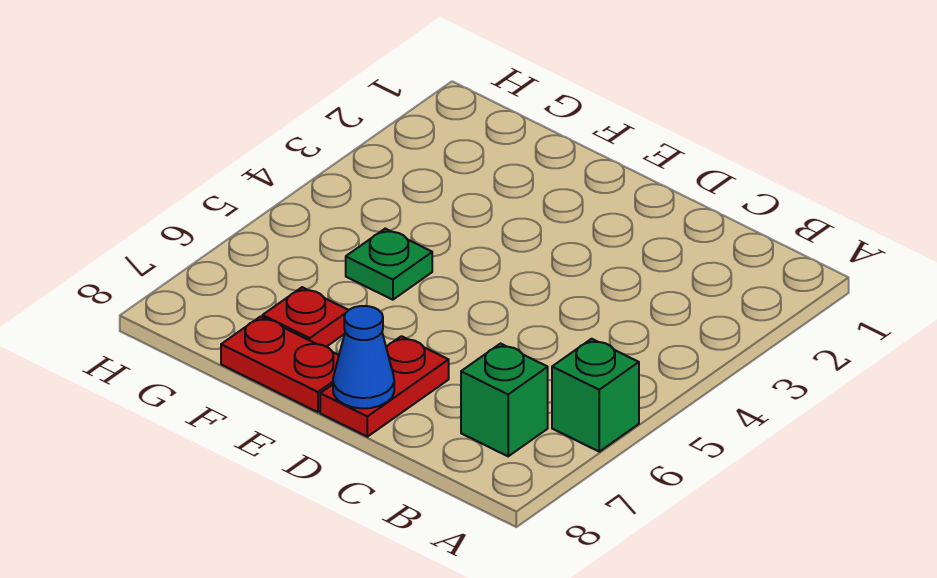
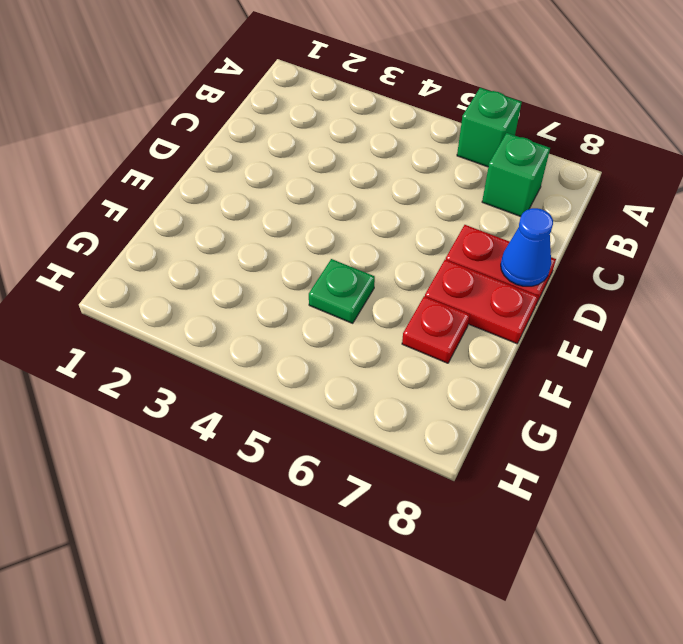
red plate E8:F8 level 1 -> red plate E7:E8 level 1

